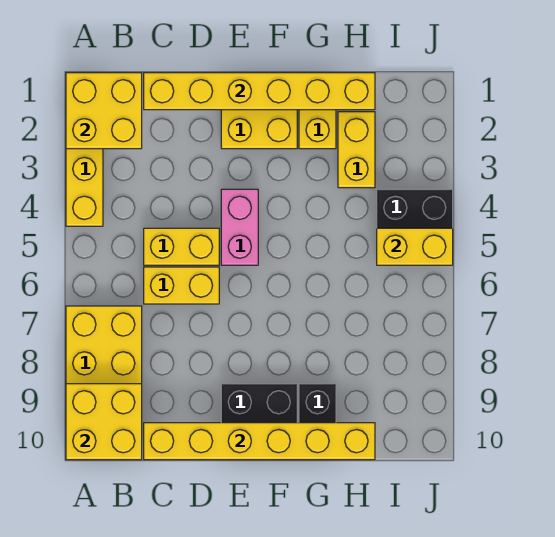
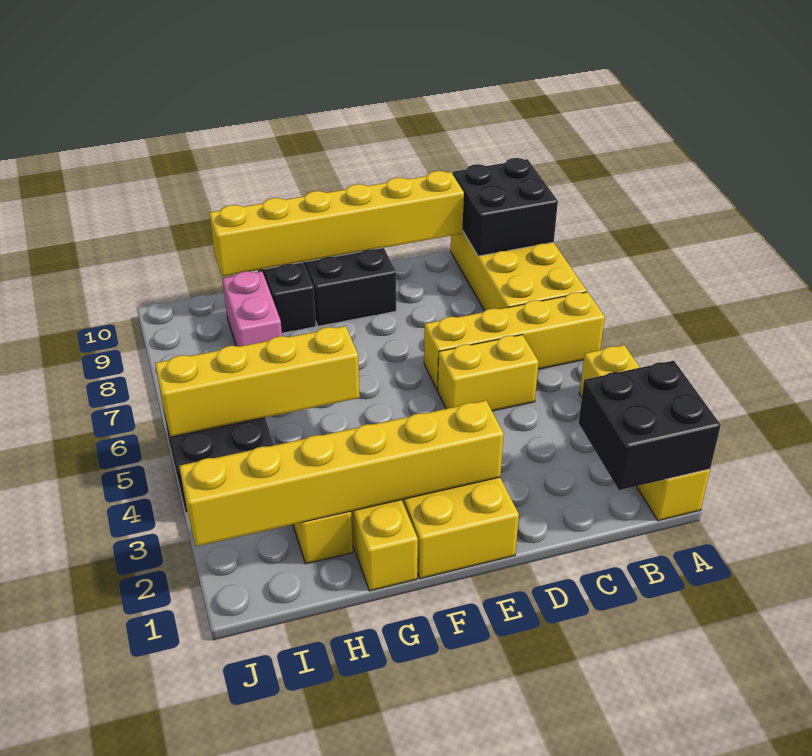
yellow brick A1:B2 level 2 -> black brick A1:B2 level 2
yellow brick A9:B10 level 2 -> black brick A9:B10 level 2
yellow brick C1:H1 level 2 -> yellow brick E2:J2 level 2
yellow brick C6:D6 level 1 -> yellow brick A6:D6 level 1
pink brick E4:E5 level 1 -> pink brick H8:H9 level 1
yellow brick I5:J5 level 2 -> yellow brick G5:J5 level 2

